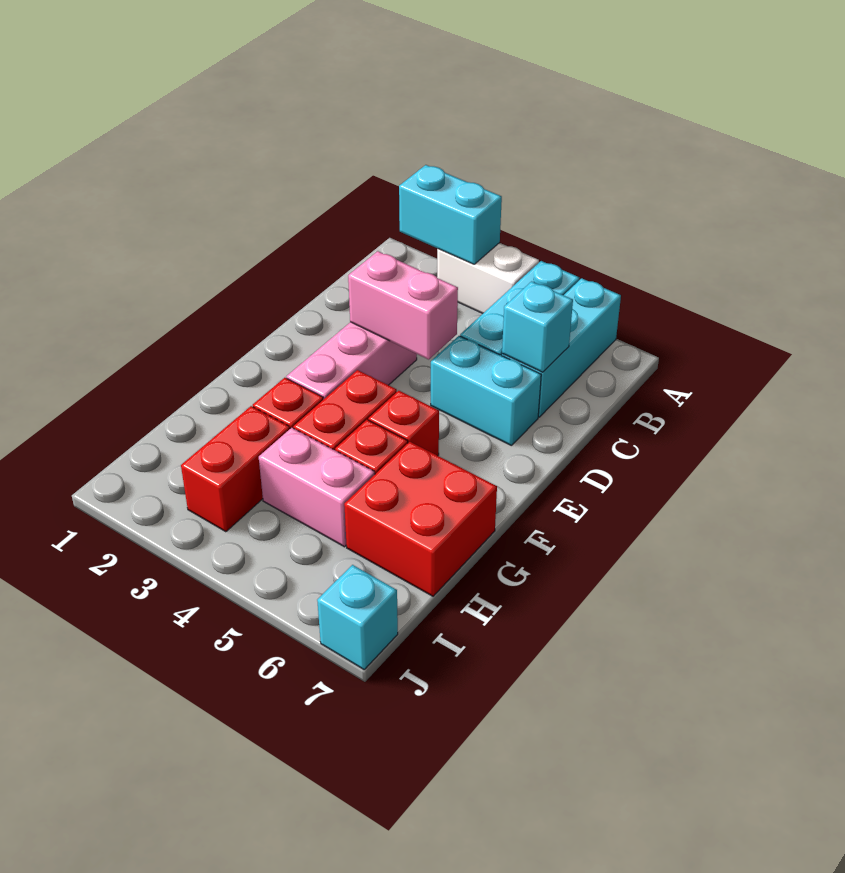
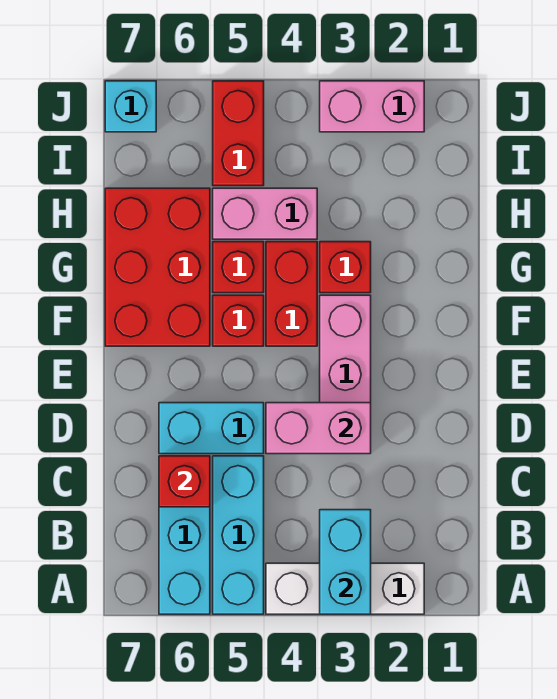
cyan brick A2:A3 level 2 -> cyan brick A3:B3 level 2
white brick A3:A4 level 1 -> white brick A2:A4 level 1
cyan brick C6 level 2 -> red brick C6 level 2
red brick G6:H7 level 1 -> red brick F6:H7 level 1
red brick H3:I3 level 1 -> red brick I5:J5 level 1
none -> pink brick J2:J3 level 1

